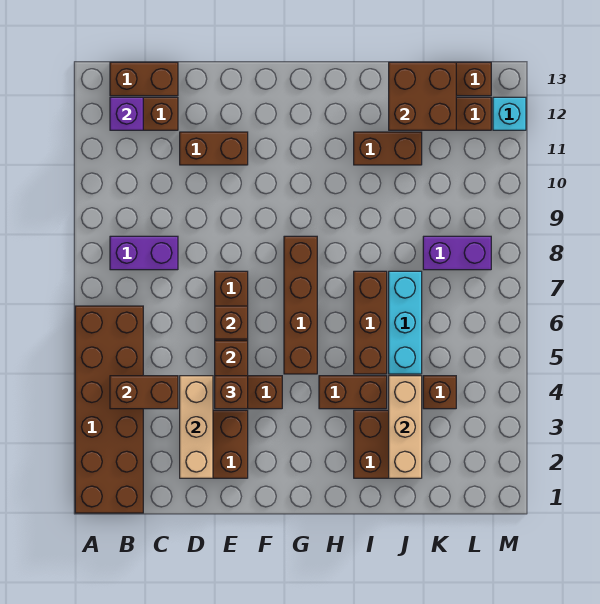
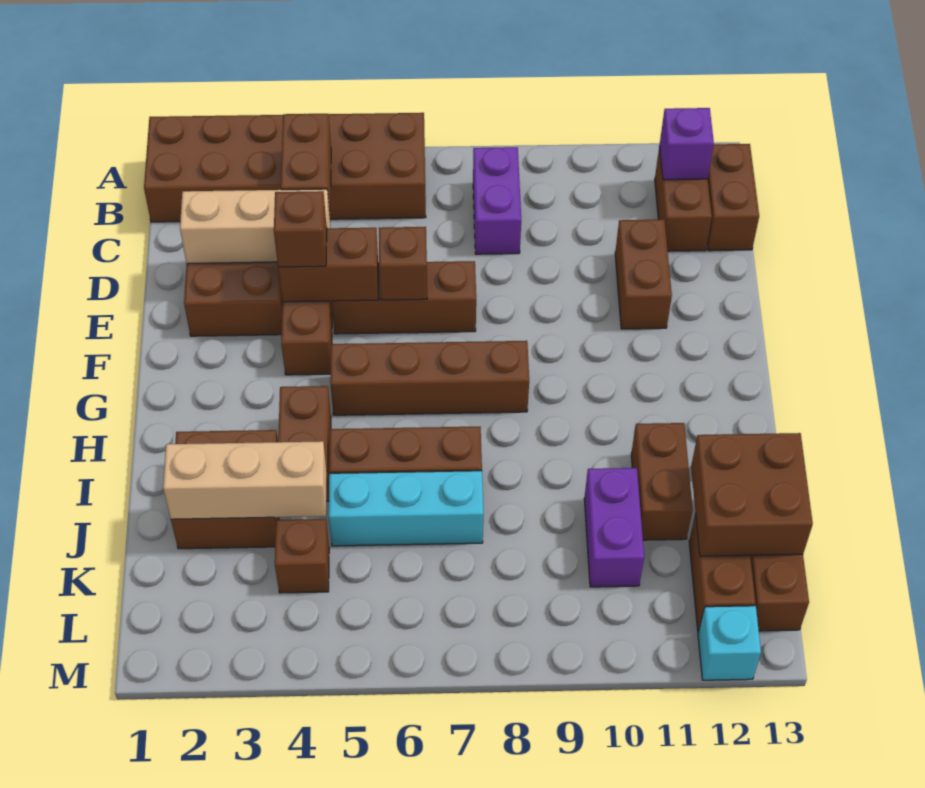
purple brick K8:L8 level 1 -> purple brick J10:K10 level 1

